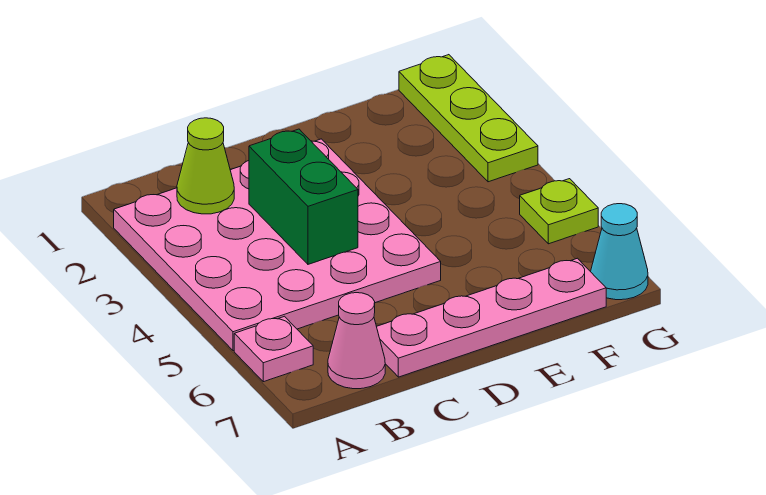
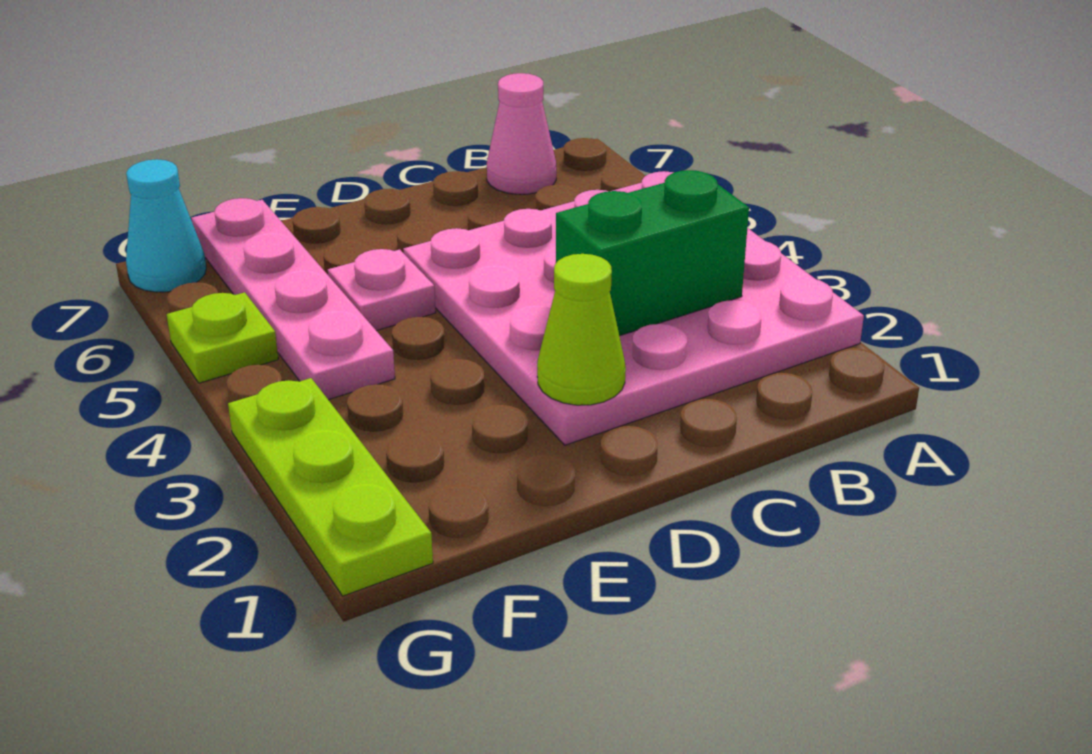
pink plate A6 level 1 -> pink plate E5 level 1
lime cone B2 level 2 -> lime cone D2 level 2
green brick C3:C4 level 2 -> green brick B3:C3 level 2
pink plate C7:F7 level 1 -> pink plate F4:F7 level 1

